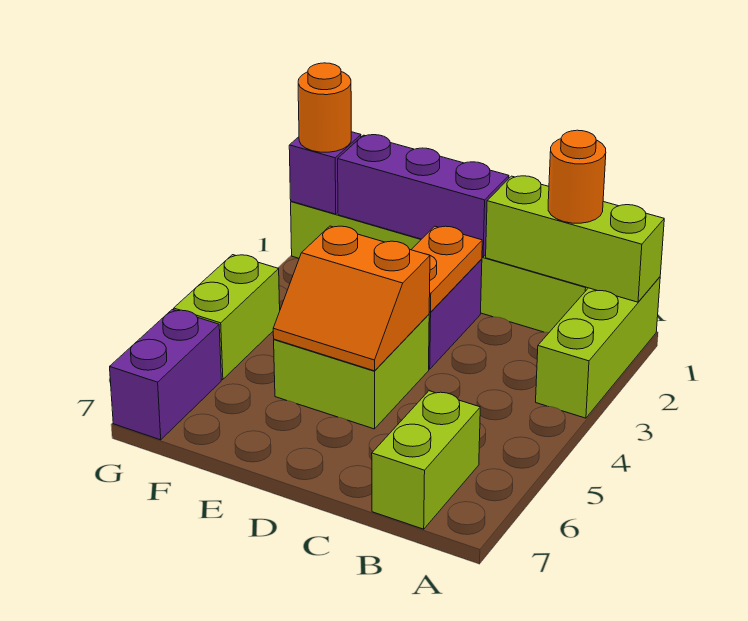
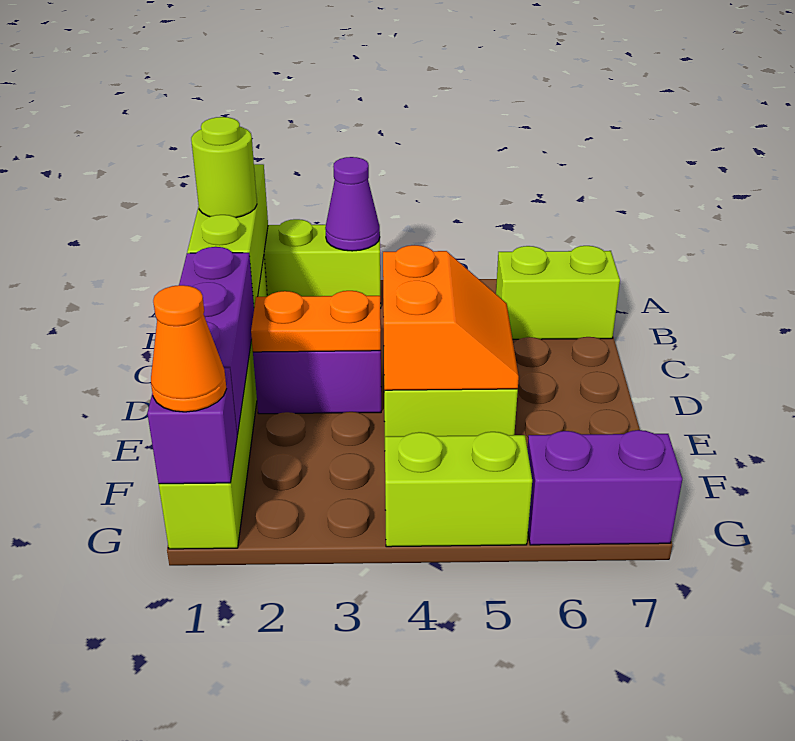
none -> purple cone A3 level 2
orange round brick B1 level 3 -> lime round brick B1 level 3
orange round brick G1 level 3 -> orange cone G1 level 3

